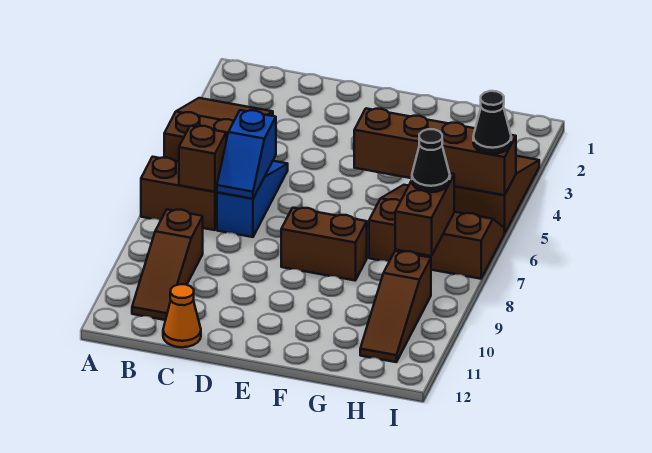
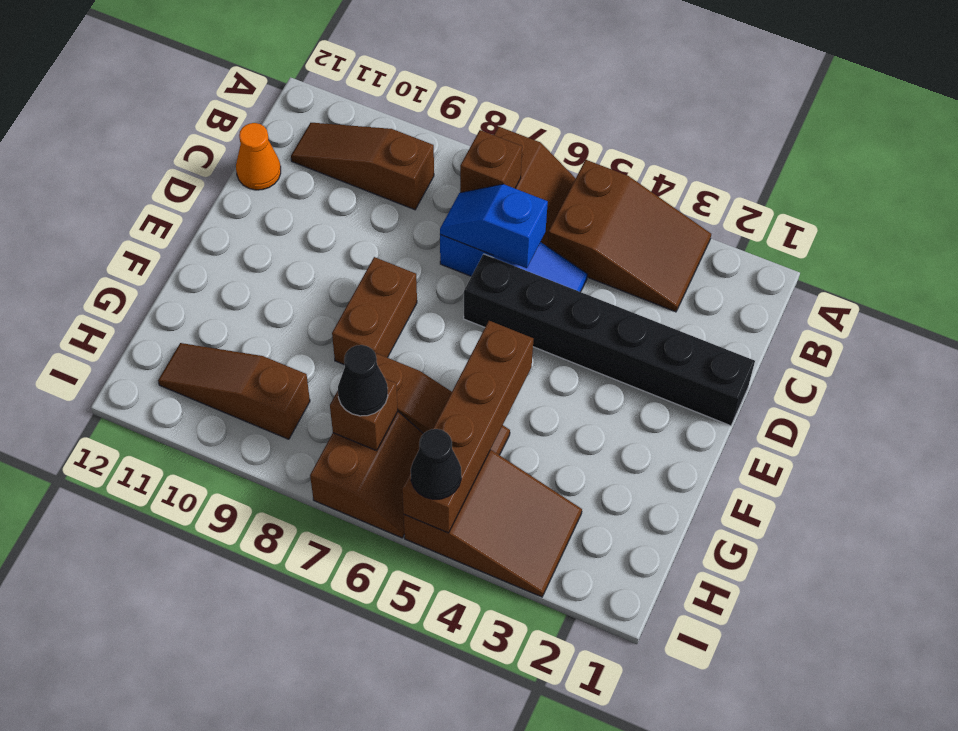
none -> black brick D1:D6 level 1
brown brick H7:H8 level 2 -> brown brick H7 level 2

